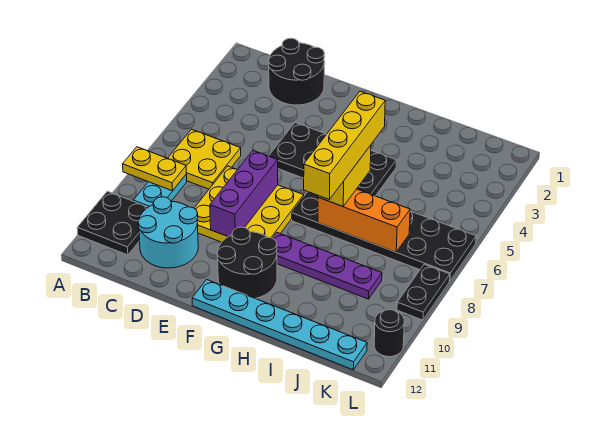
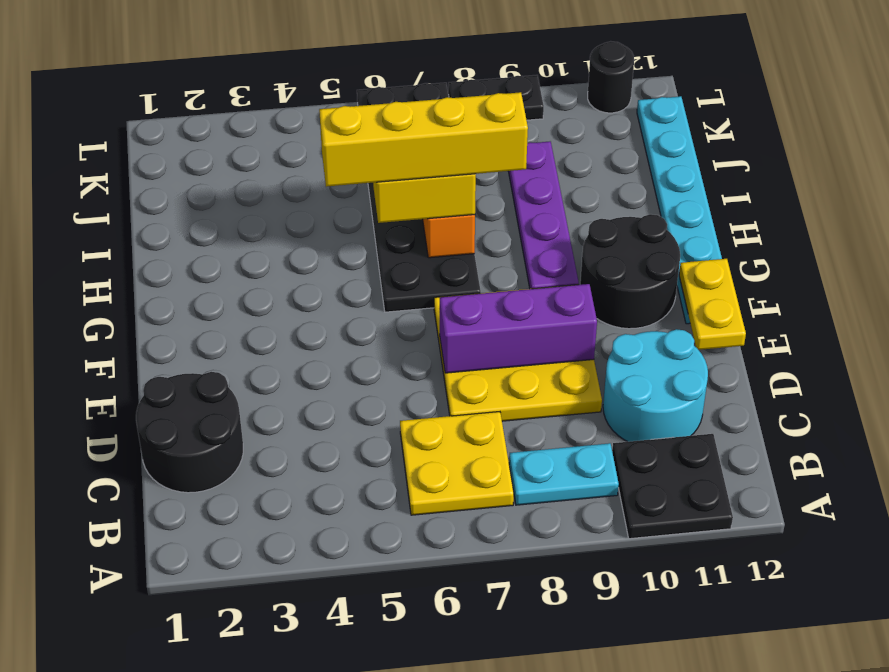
yellow plate A8:B8 level 2 -> yellow plate E12:F12 level 2
black plate E4:H5 level 1 -> none

